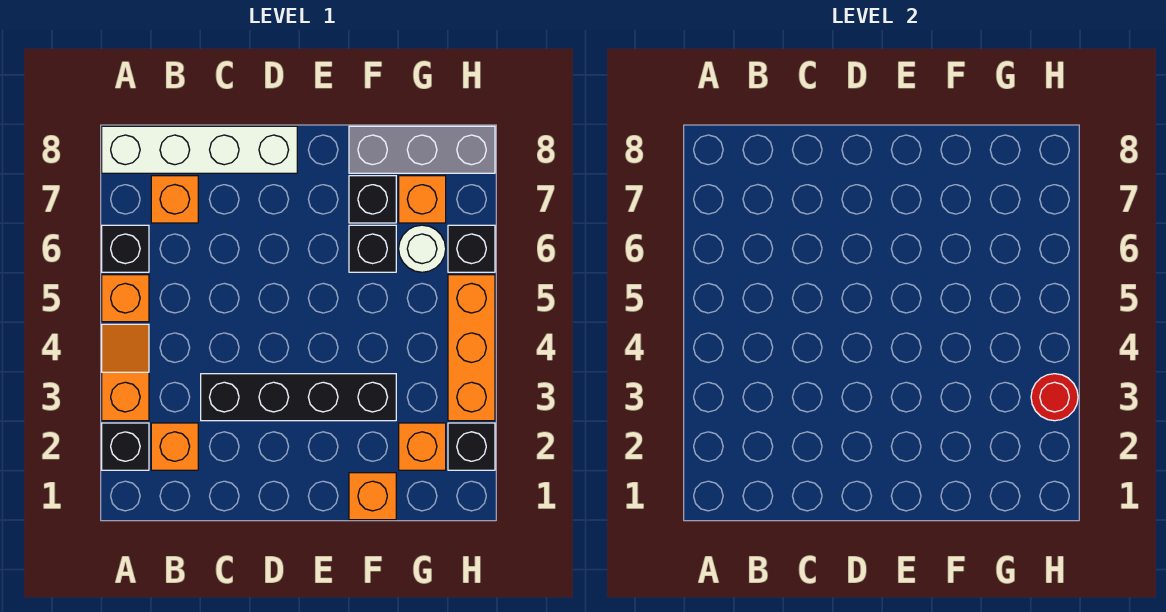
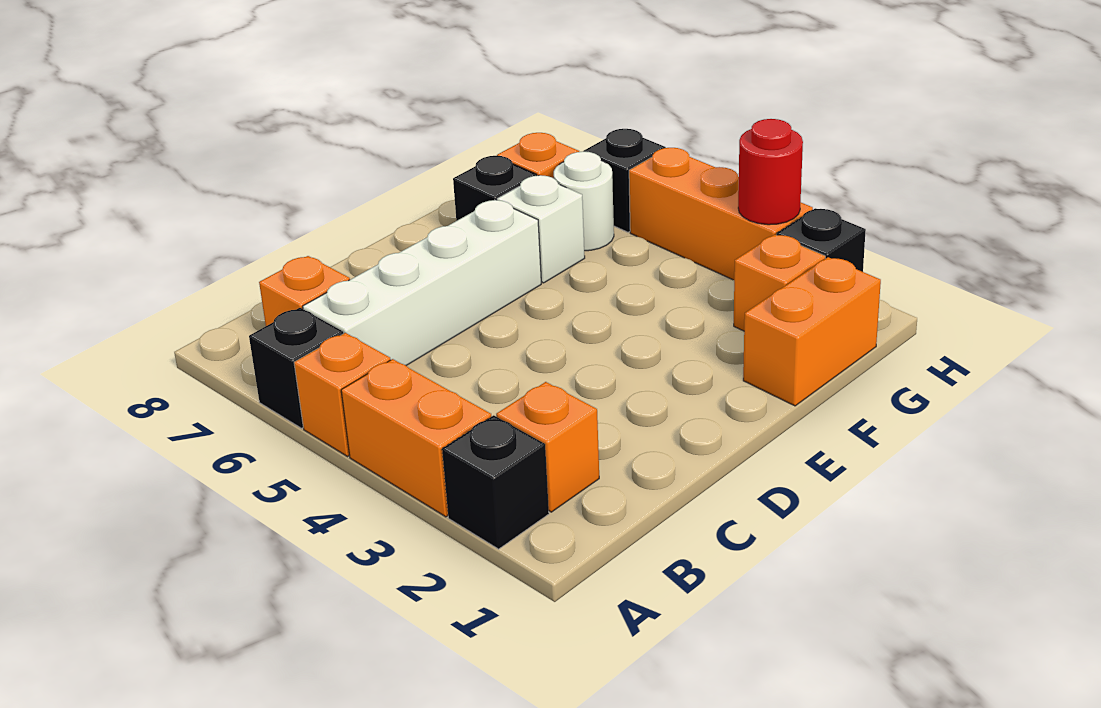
orange slope A3:A4 level 1 top 3 -> orange brick A3:A4 level 1
white brick A8:D8 level 1 -> white brick B6:E6 level 1
black brick C3:F3 level 1 -> none
orange brick F1 level 1 -> orange brick F1:G1 level 1
black brick F6 level 1 -> white brick F6 level 1
grey brick F8:H8 level 1 -> none

